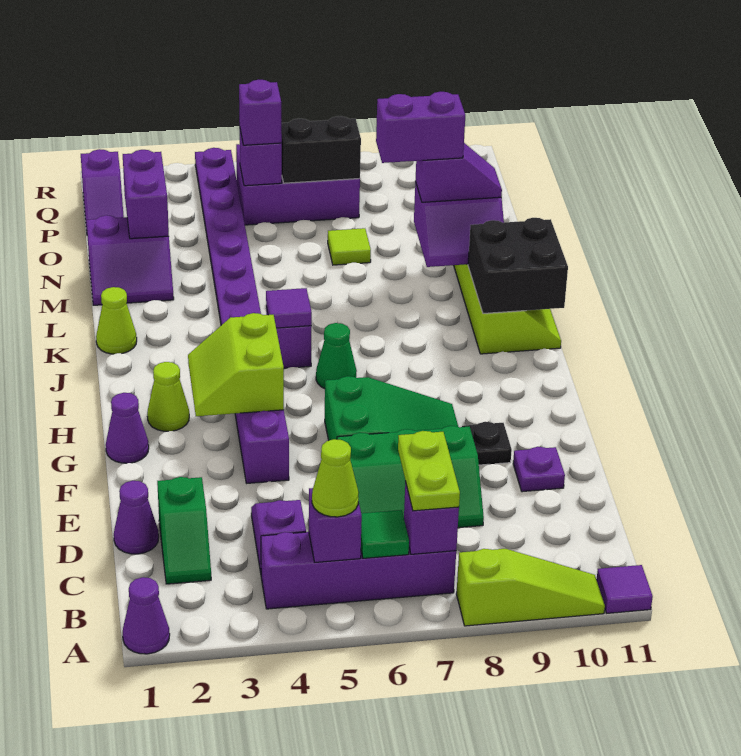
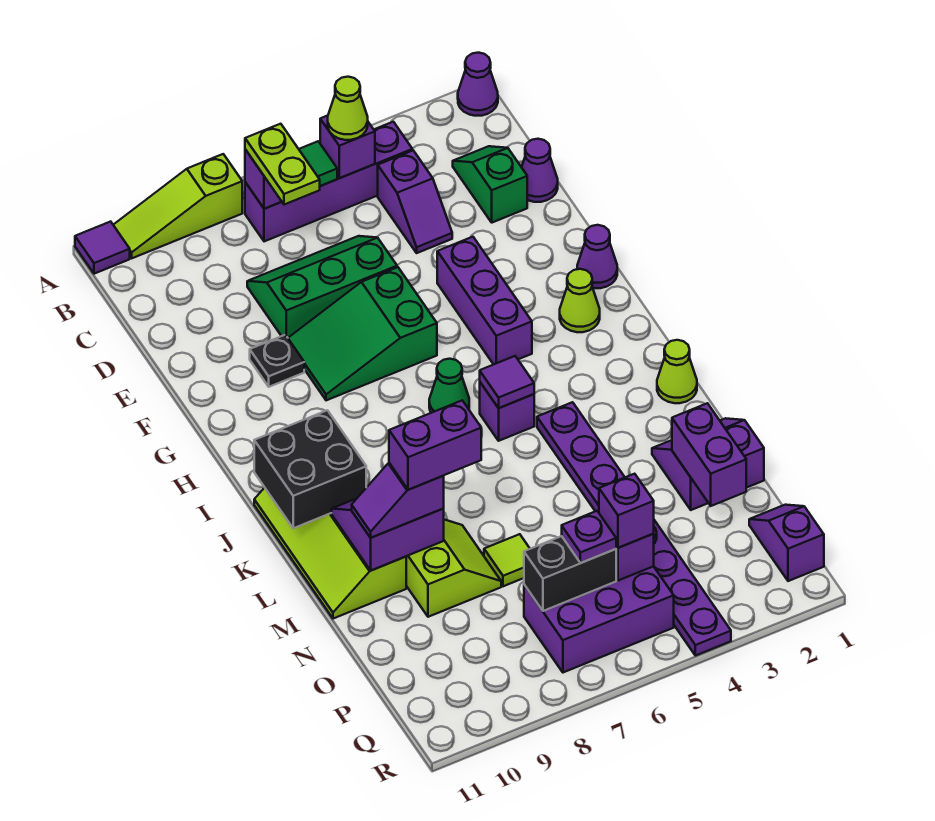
purple plate E10 level 1 -> purple plate P6 level 3
lime slope G3:H4 level 2 top 4 -> lime slope M8:N9 level 1 top 9

